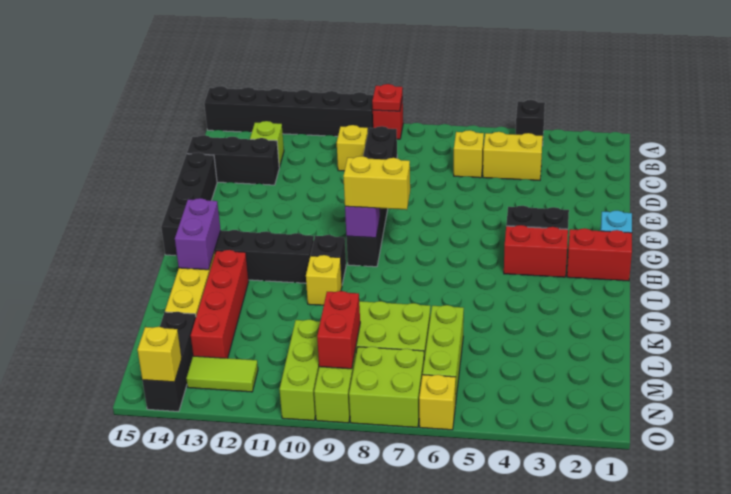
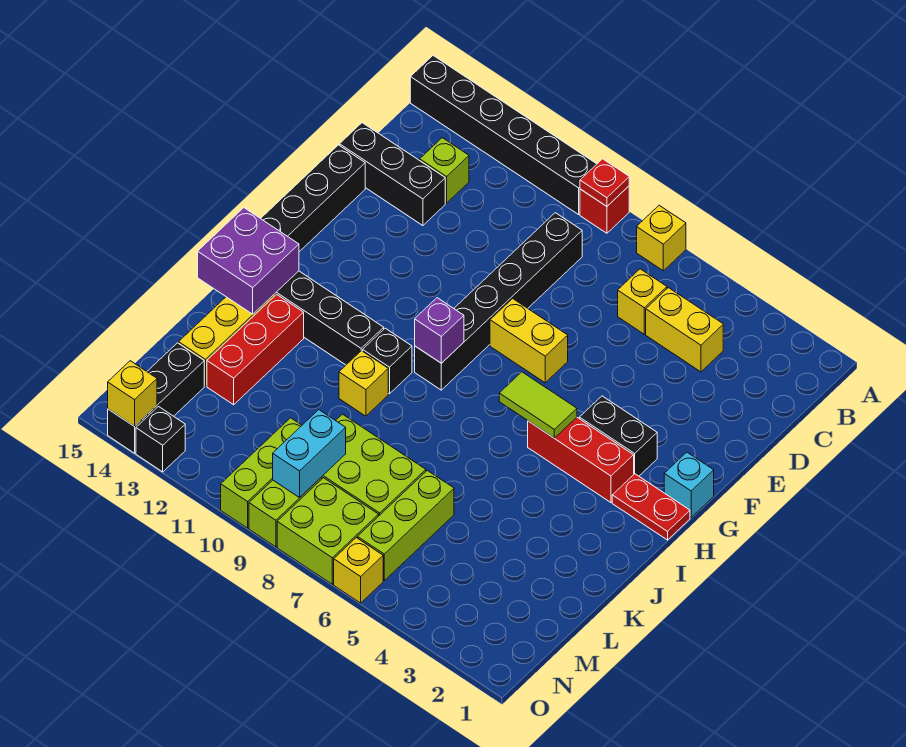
black brick A4 level 1 -> black brick O13 level 1
yellow brick C10 level 1 -> yellow brick A7 level 1
red brick H1:H2 level 1 -> red plate H1:H2 level 1
red brick H3:H4 level 1 -> red brick H3:H5 level 1
yellow brick H8:H9 level 3 -> yellow brick F7:F8 level 1
purple brick I14:J14 level 2 -> purple brick I14:J15 level 2
red brick J13:M13 level 1 -> red brick J13:L13 level 1
red brick M9:N9 level 2 -> cyan brick M9:N9 level 2
lime tile N12:N13 level 1 -> lime tile H5:H6 level 2

